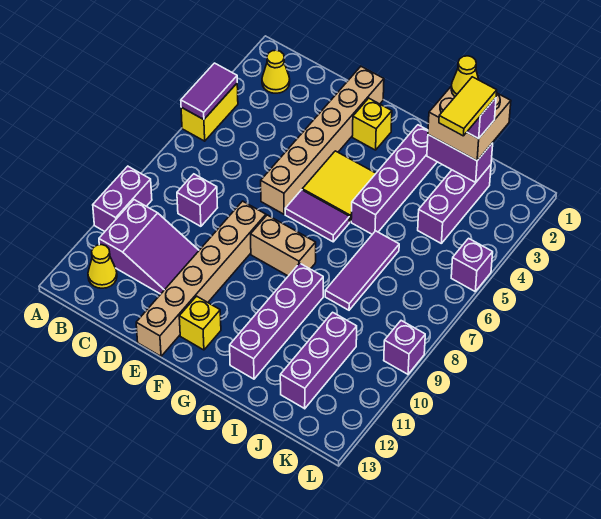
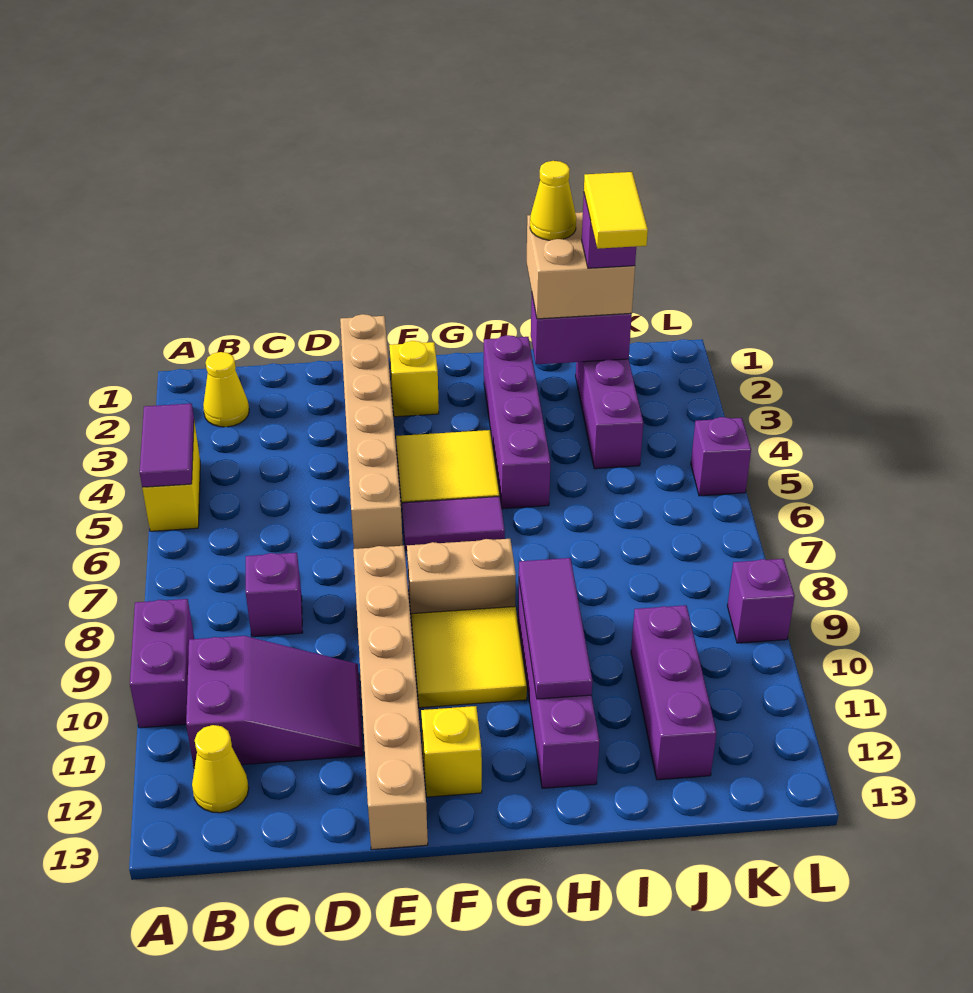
none -> yellow tile F9:G10 level 1
purple tile I6:I8 level 1 -> purple tile H9:H11 level 2

